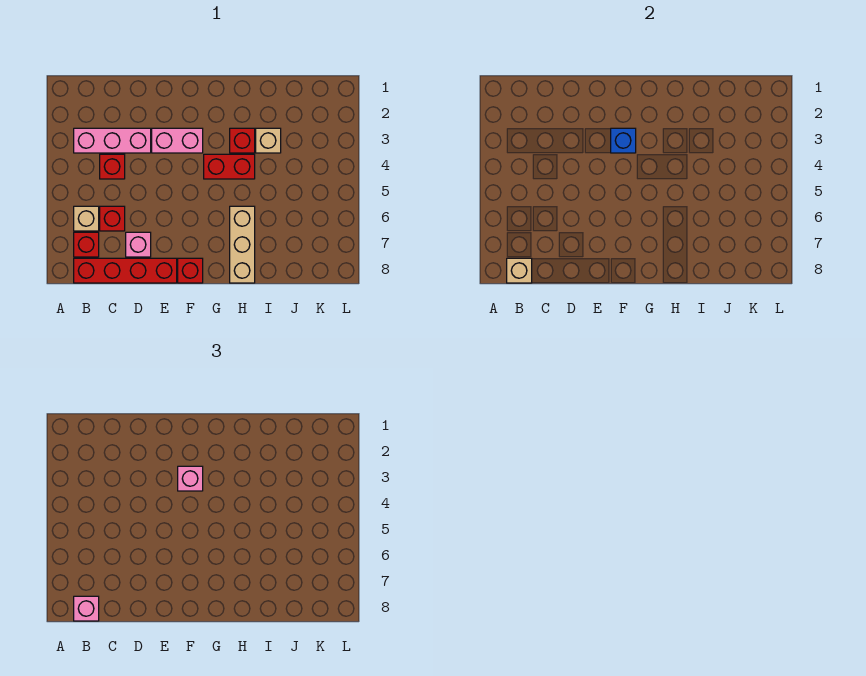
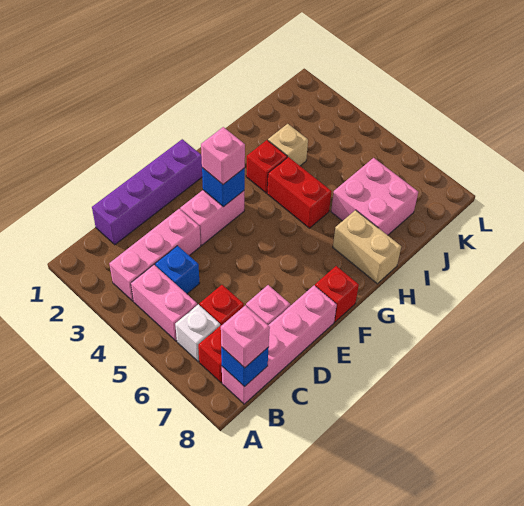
none -> pink brick B4:B5 level 1
tan brick B6 level 1 -> white brick B6 level 1
red brick B8:E8 level 1 -> pink brick B8:E8 level 1
tan brick B8 level 2 -> blue brick B8 level 2
none -> purple brick C1:F1 level 1
red brick C4 level 1 -> blue brick C4 level 1
red brick G4:H4 level 1 -> red brick H4:H5 level 1
tan brick H6:H8 level 1 -> tan brick H7:H8 level 1
none -> pink brick I6:J7 level 1

